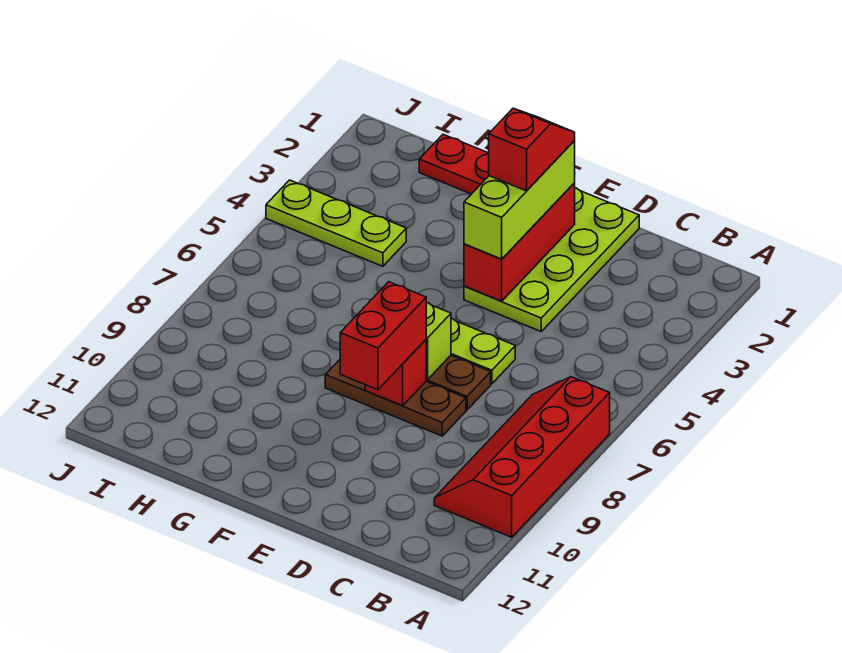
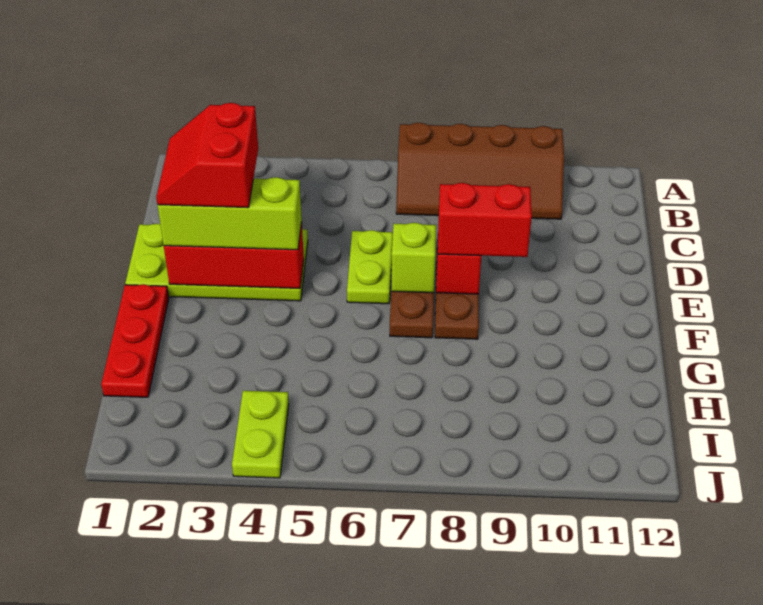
red slope A7:B10 level 1 top A -> brown slope A7:B10 level 1 top A
red slope E2:E3 level 4 top 3 -> red slope D2:E3 level 4 top 3
lime plate H4:J4 level 1 -> lime plate I4:J4 level 1

